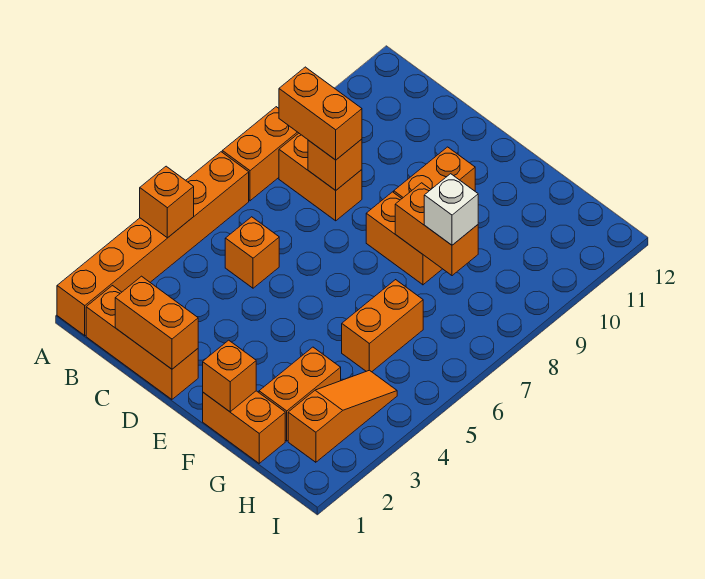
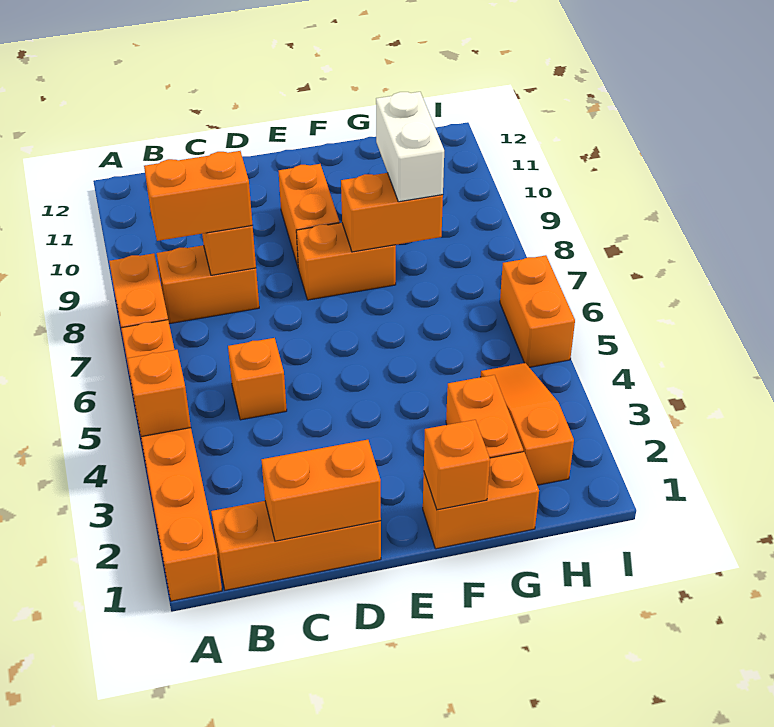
orange brick G5:G6 level 1 -> orange brick I5:I6 level 1
white brick G8 level 3 -> white brick G8:G9 level 3

